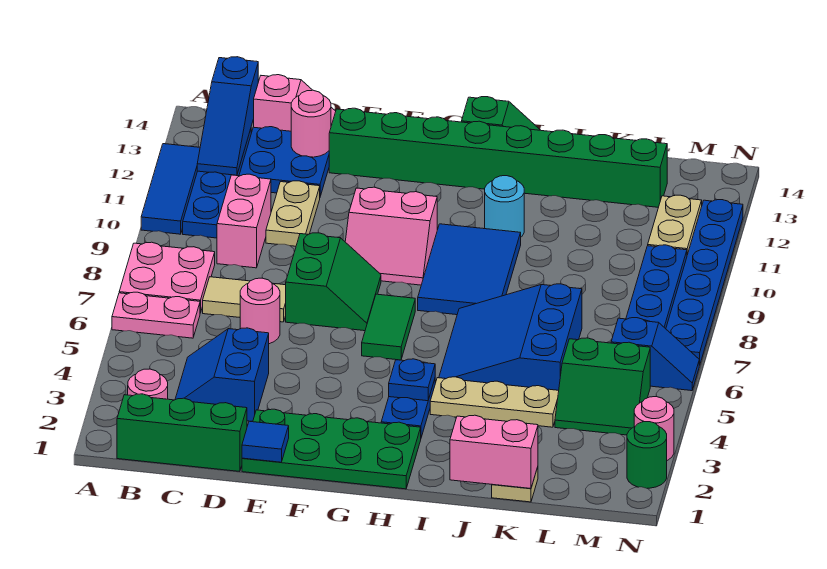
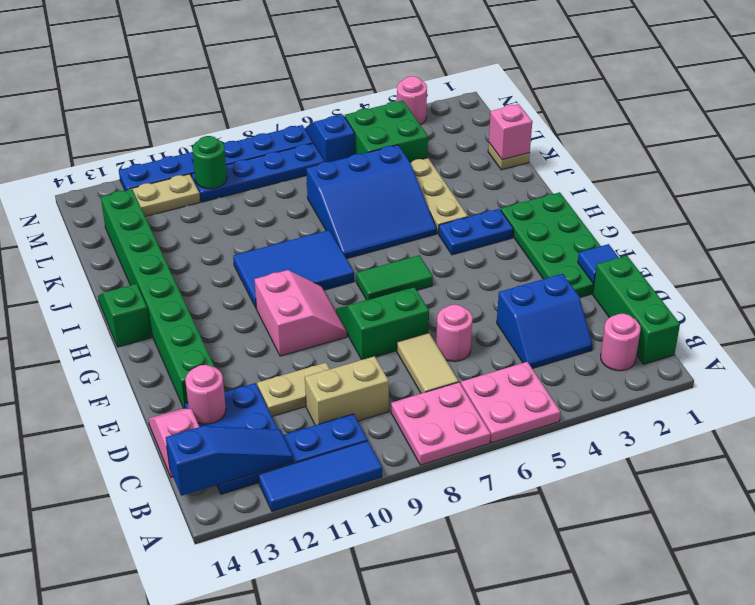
pink plate A6:B6 level 1 -> pink plate A5:B6 level 1
pink brick C9:C10 level 1 -> tan brick C9:C10 level 1
blue plate H4 level 2 -> none
cyan round brick I11 level 1 -> none
pink brick J1:K1 level 2 -> pink brick K1 level 2
green slope L4:M5 level 1 top 5 -> green brick L4:M5 level 1
green round brick N2 level 1 -> green round brick M10 level 2

